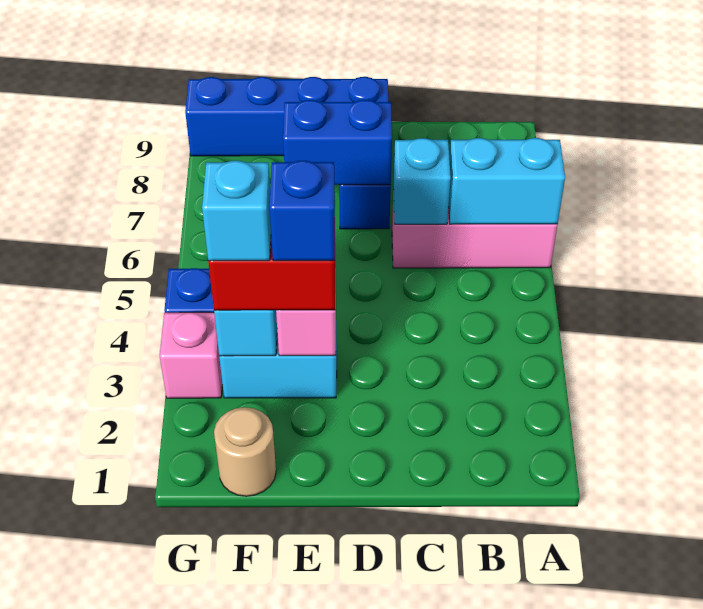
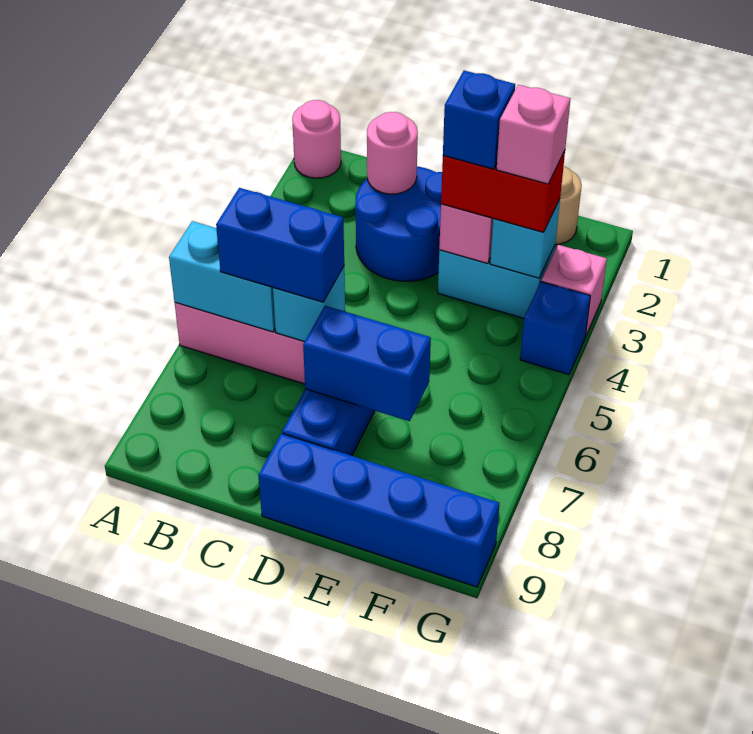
none -> pink round brick A1 level 1
none -> blue brick B6:C6 level 3
none -> blue round brick C2:D3 level 1
none -> pink round brick C2 level 2
cyan brick F3 level 4 -> pink brick F3 level 4

